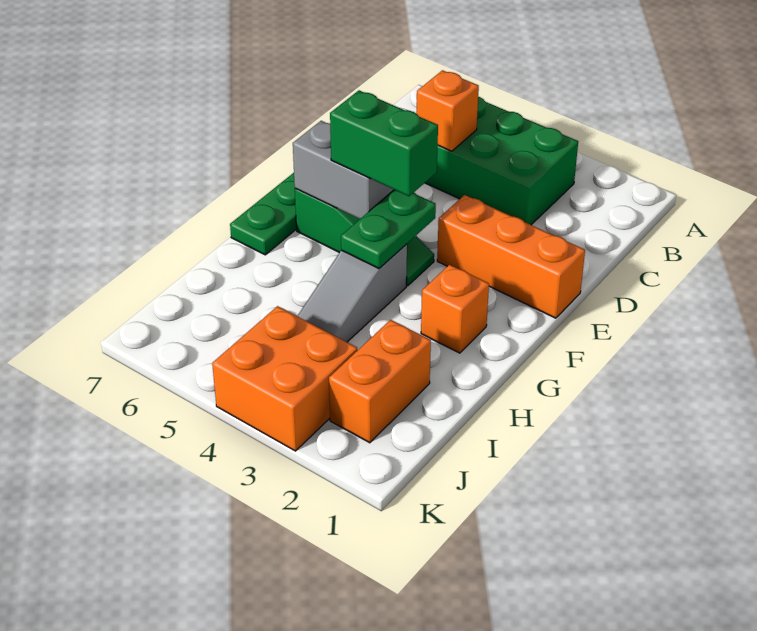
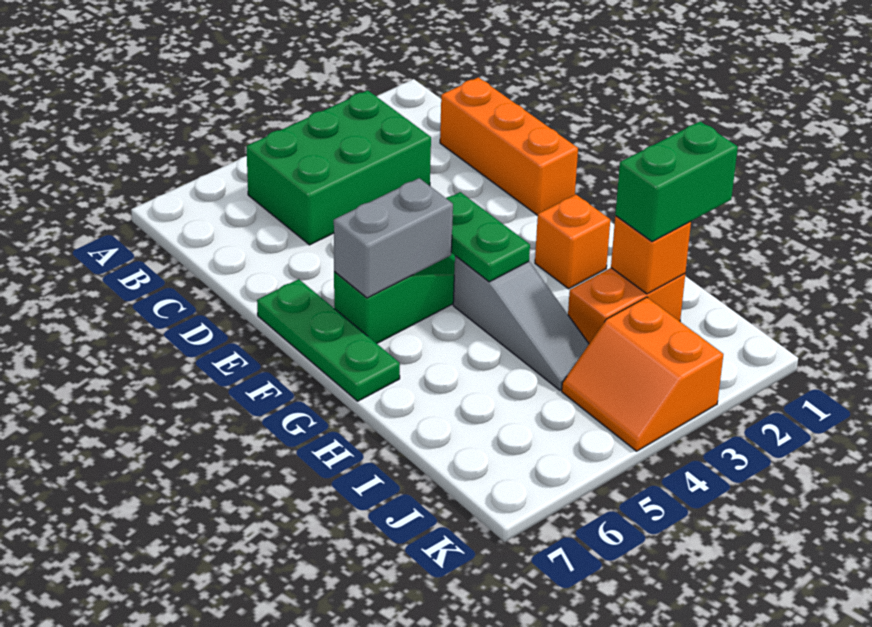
orange brick C5 level 2 -> orange brick I2 level 2
orange brick E1:E3 level 1 -> orange brick C1:E1 level 1
green brick F4:F5 level 3 -> green brick I1:I2 level 3
orange brick I2:J2 level 1 -> orange brick I2:I3 level 1
orange brick J3:K4 level 1 -> orange slope J3:K4 level 1 top 3

